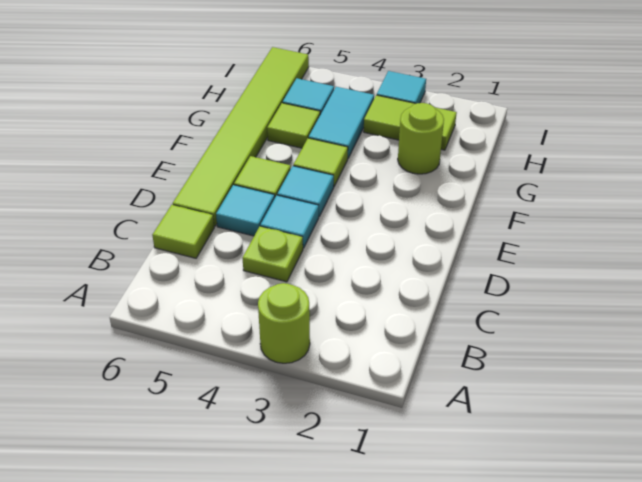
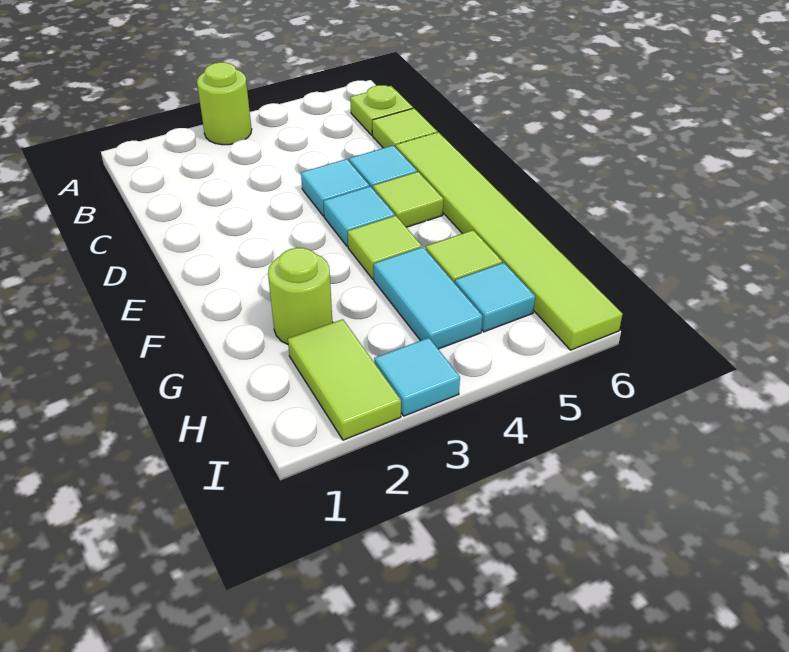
lime plate C4 level 1 -> lime plate B6 level 1
lime tile H2:H3 level 1 -> lime tile H2:I2 level 1

